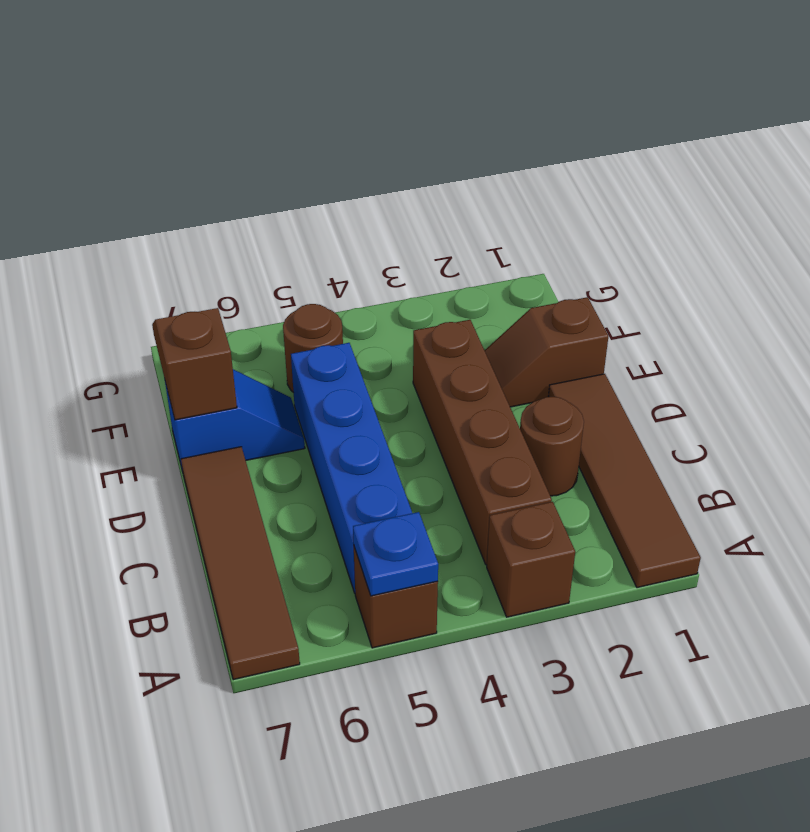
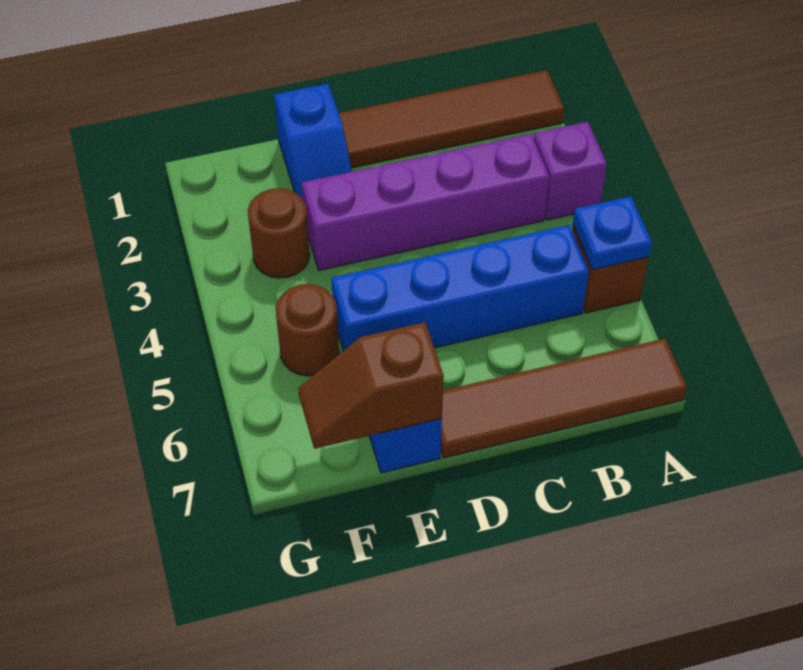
brown brick A3 level 1 -> purple brick A3 level 1
brown brick B3:E3 level 1 -> purple brick B3:E3 level 1
brown round brick C2 level 1 -> brown round brick F3 level 1
brown slope E1:E2 level 1 top 1 -> blue slope E1:E2 level 1 top 1

